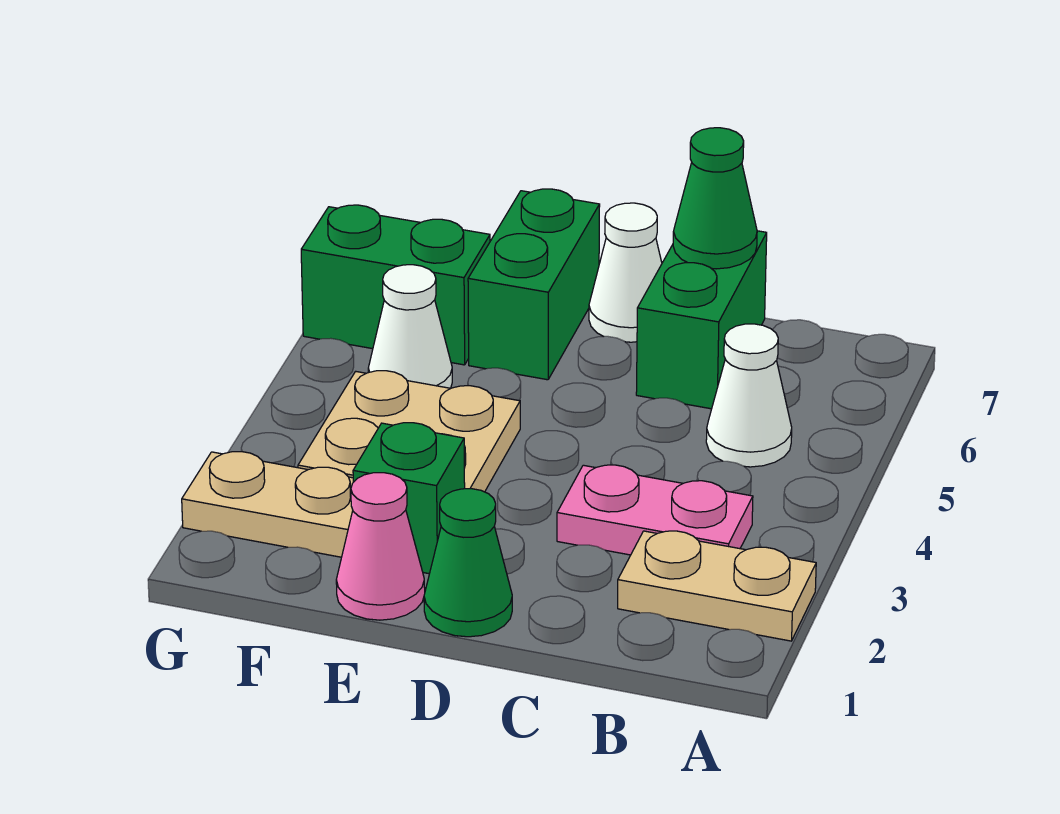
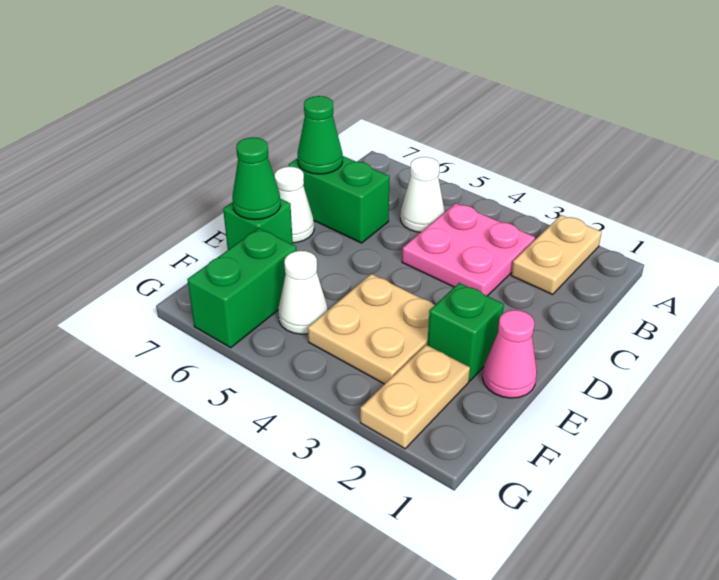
pink plate B3:C3 level 1 -> pink plate B3:C4 level 1
green cone D1 level 1 -> green cone E7 level 2
green brick E6:E7 level 1 -> green brick E7 level 1

